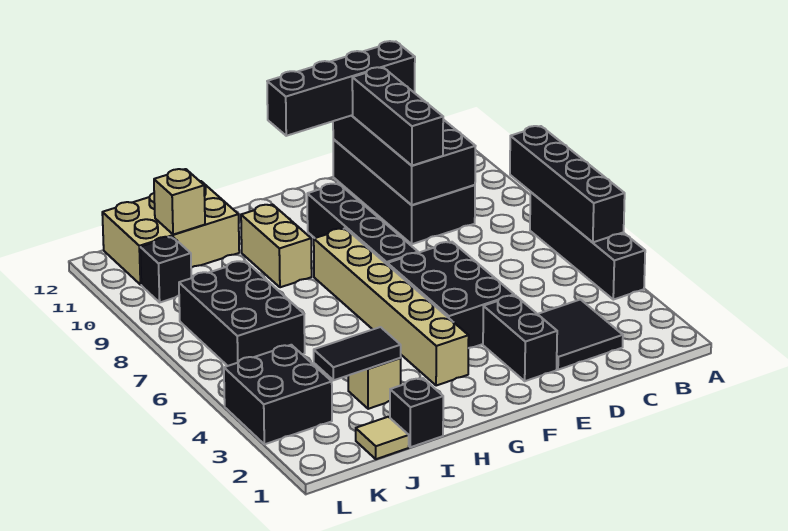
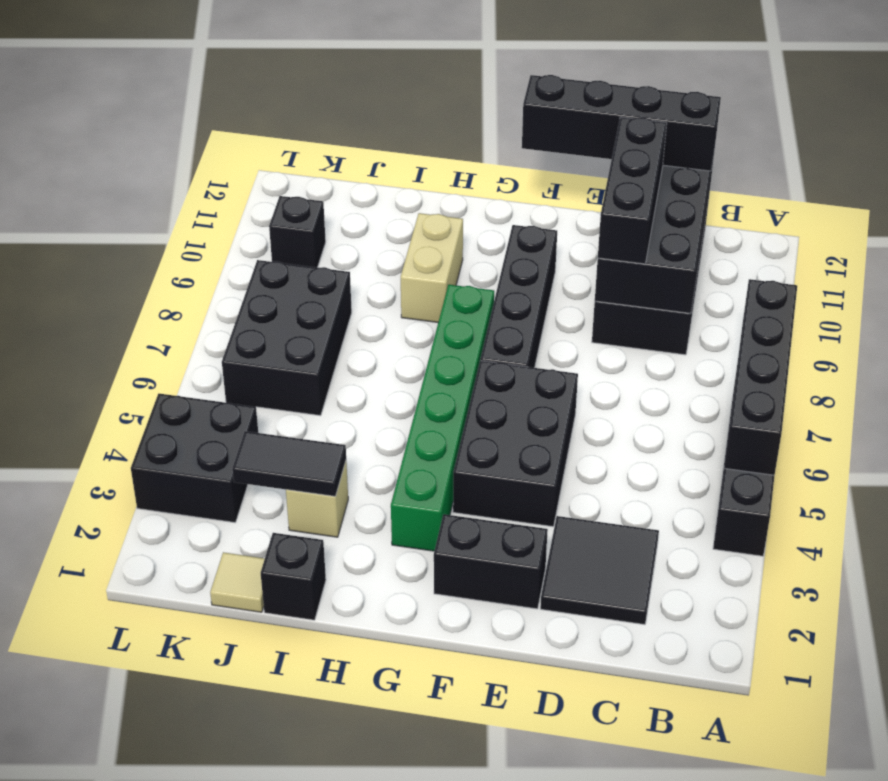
black brick E2:E3 level 1 -> black brick E2:F2 level 1
tan brick G3:G8 level 1 -> green brick G3:G8 level 1
tan brick I11:K12 level 1 -> none
tan brick J11 level 2 -> none

